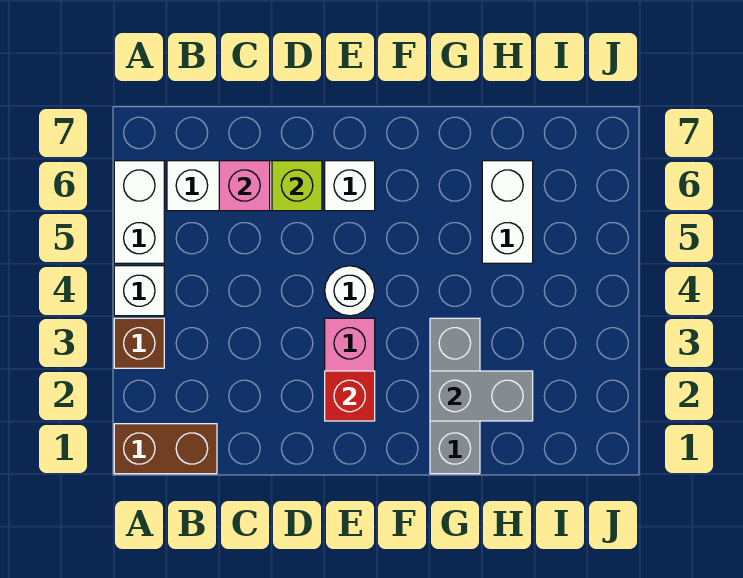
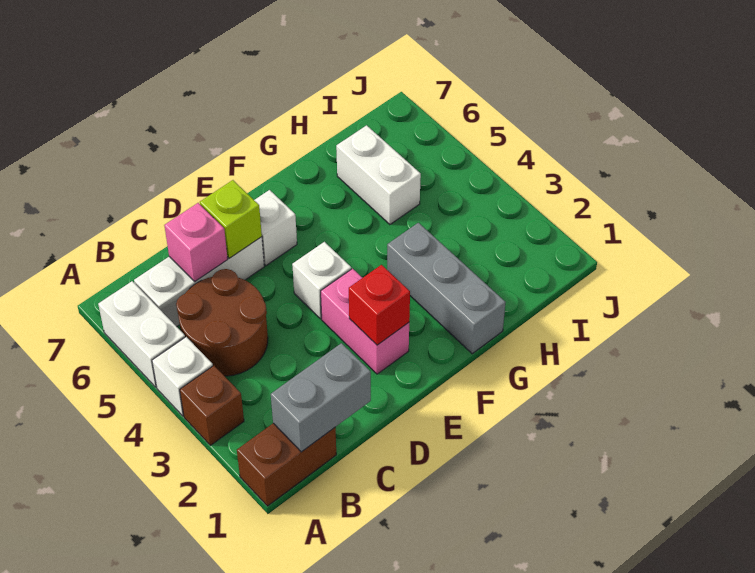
none -> brown round brick B4:C5 level 1
white round brick E4 level 1 -> white brick E4 level 1
grey brick G2:H2 level 2 -> grey brick B1:C1 level 2

